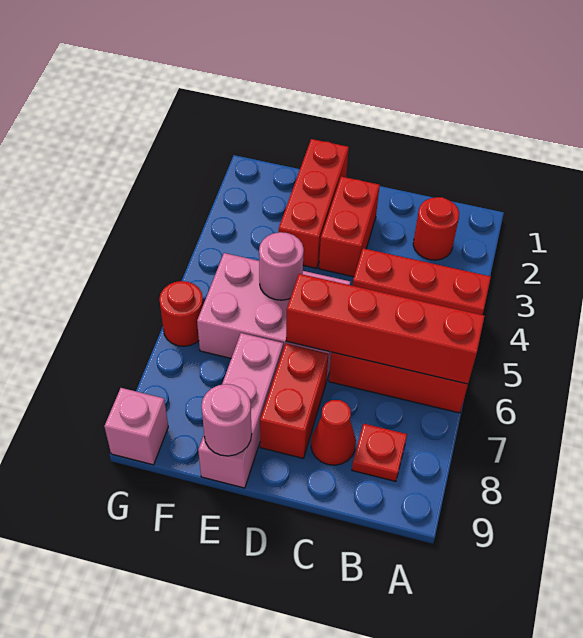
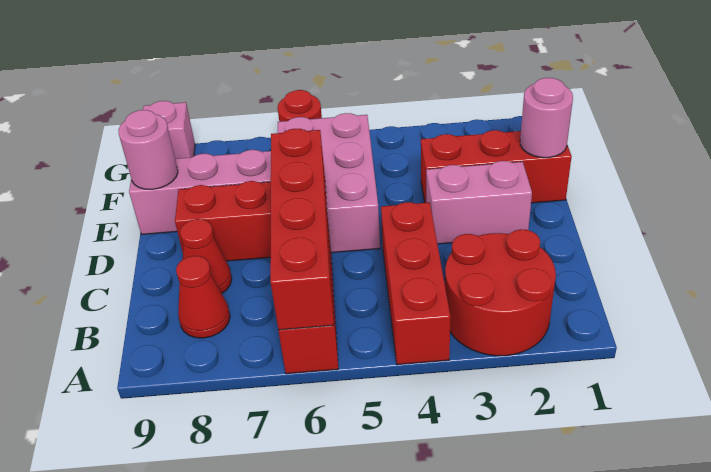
red round brick B2 level 1 -> red round brick A2:B3 level 1
red plate B8 level 1 -> red cone B8 level 1
red brick D2:D3 level 1 -> pink brick D2:D3 level 1
pink round brick E5 level 2 -> pink round brick E1 level 2

